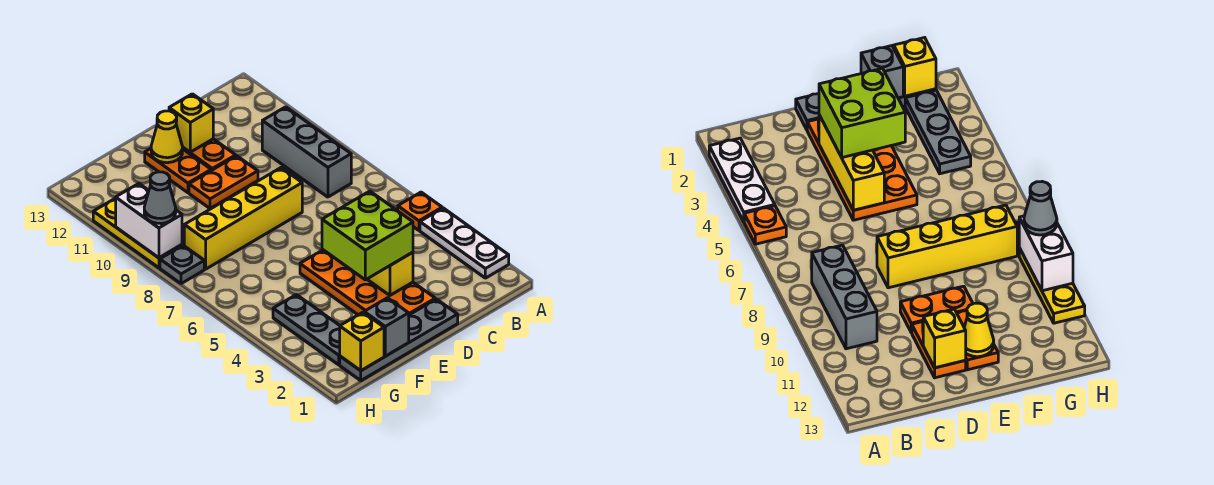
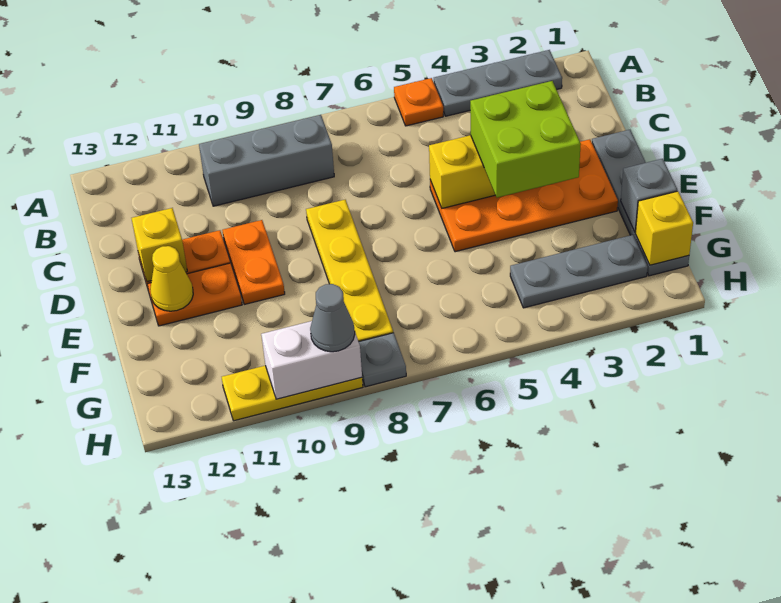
white plate A2:A4 level 1 -> grey plate A2:A4 level 1
yellow brick D8:G8 level 1 -> yellow plate D8:G8 level 1

